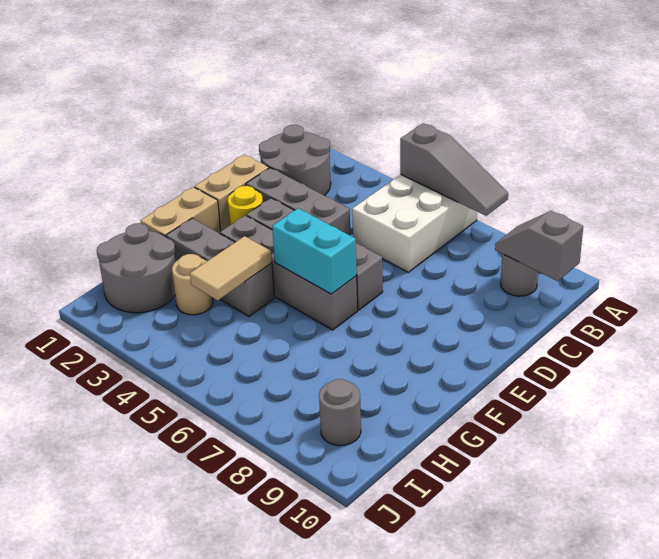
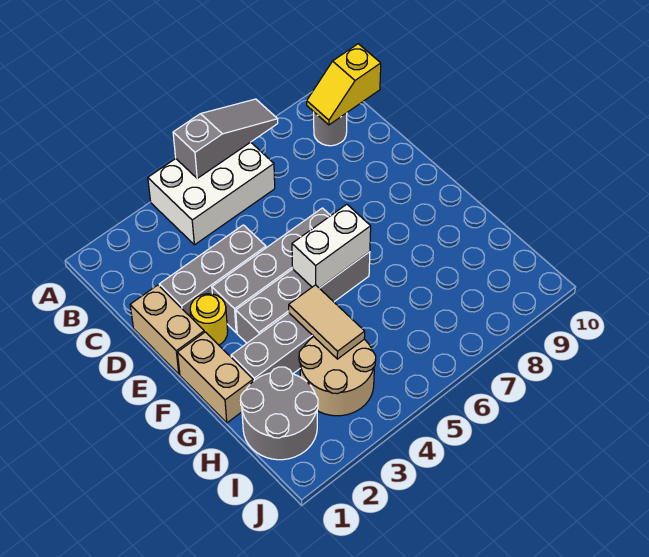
white brick A5:C6 level 1 -> white brick A4:B6 level 1
grey round brick B1:C2 level 1 -> none
grey slope B9:B10 level 2 top 10 -> yellow slope B9:B10 level 2 top 10
cyan brick F5:F6 level 2 -> white brick F5:F6 level 2
tan round brick H3 level 1 -> tan round brick H3:I4 level 1
grey round brick I9 level 1 -> none

